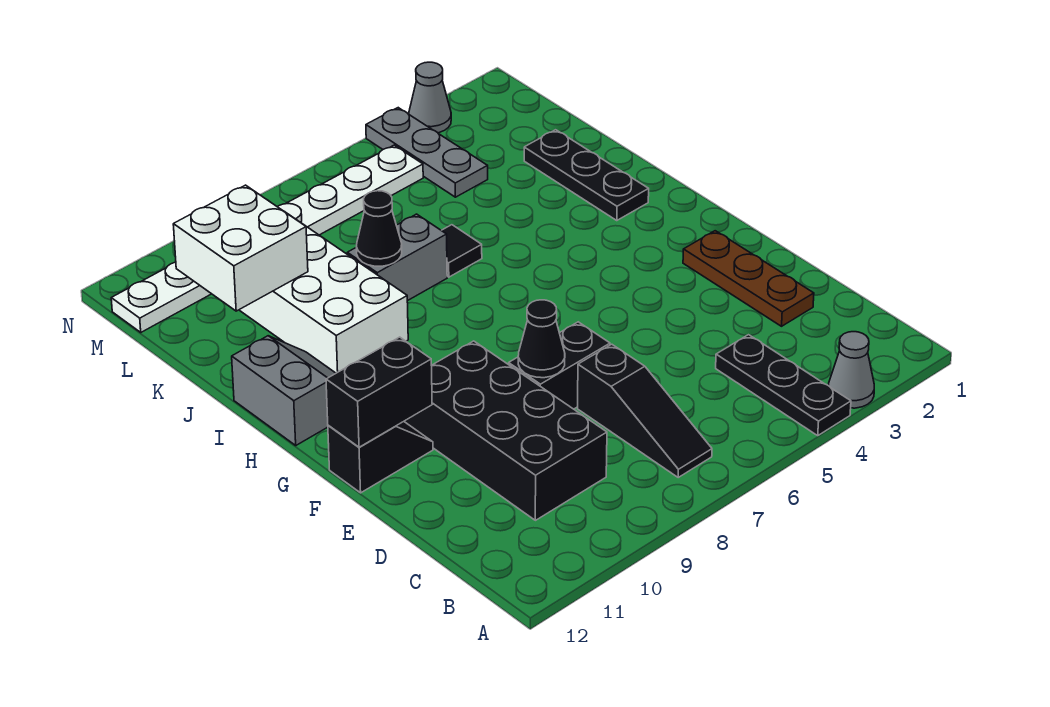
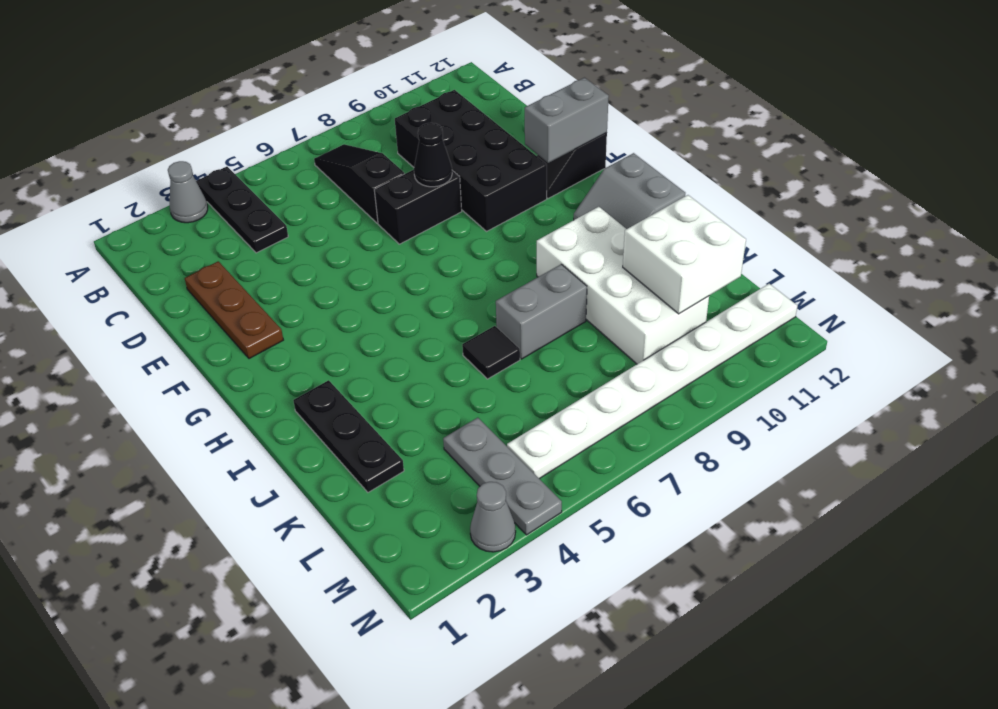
black brick F11:F12 level 2 -> grey brick F11:F12 level 2
black cone J8 level 2 -> none

